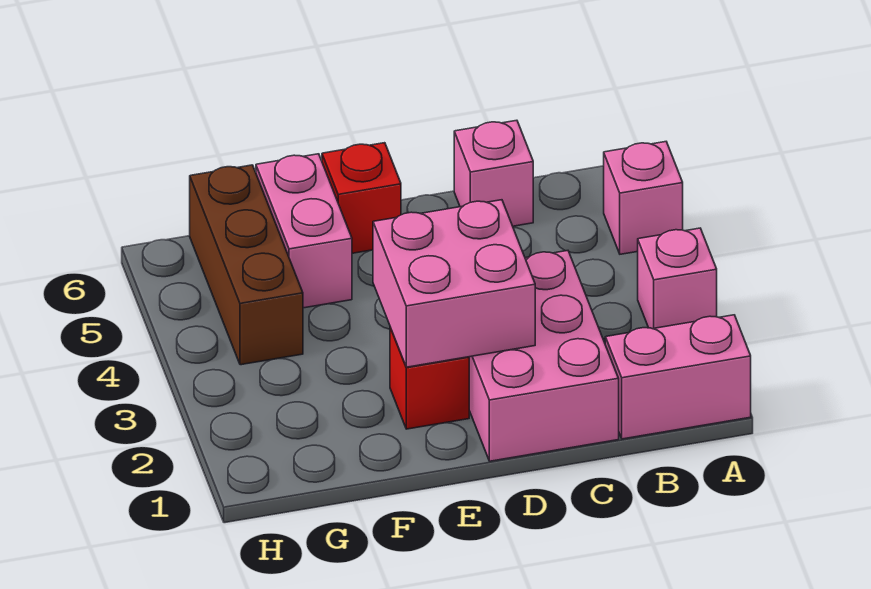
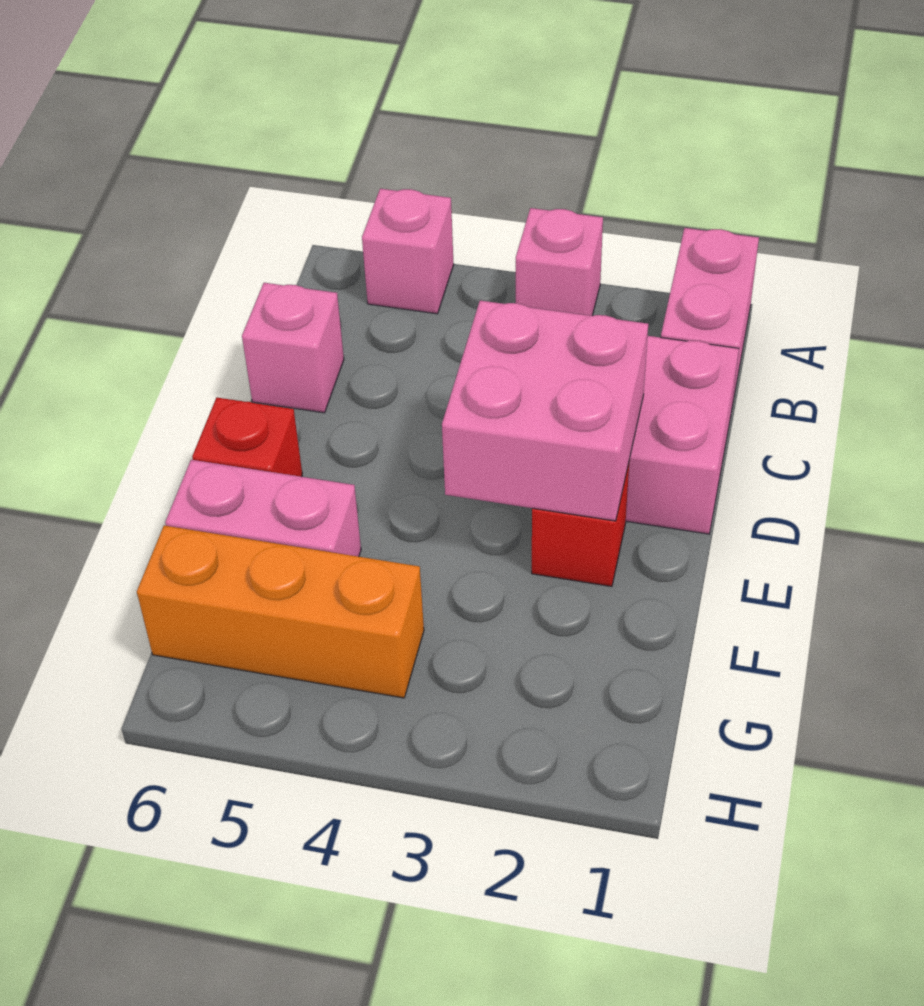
brown brick G4:G6 level 1 -> orange brick G4:G6 level 1

